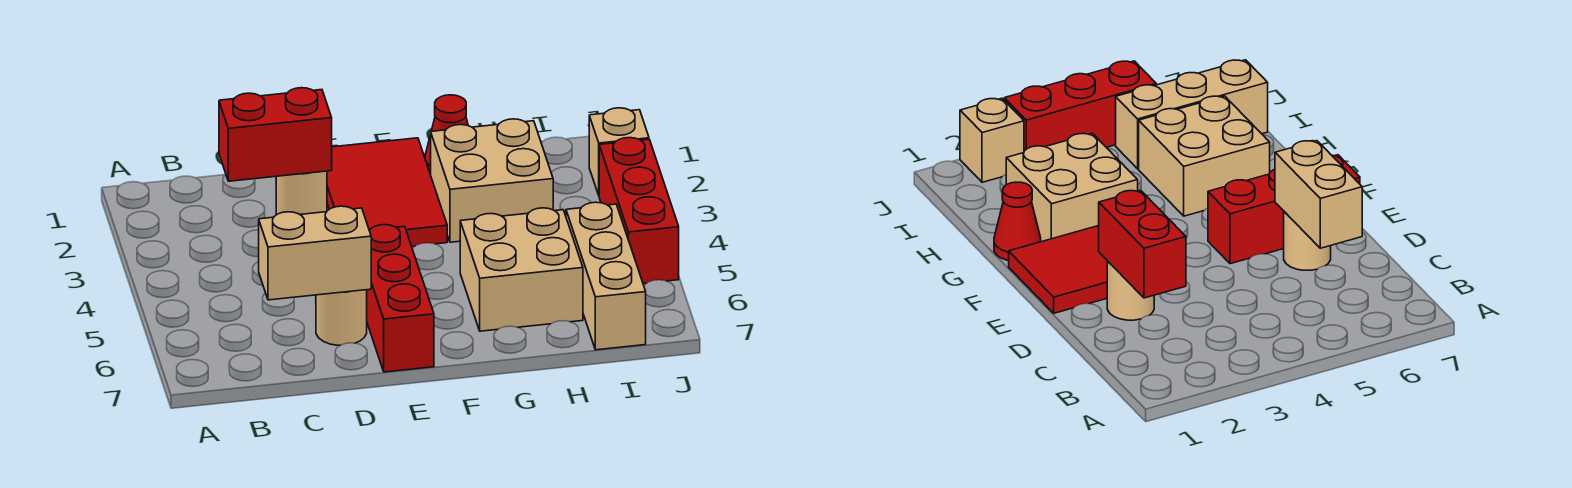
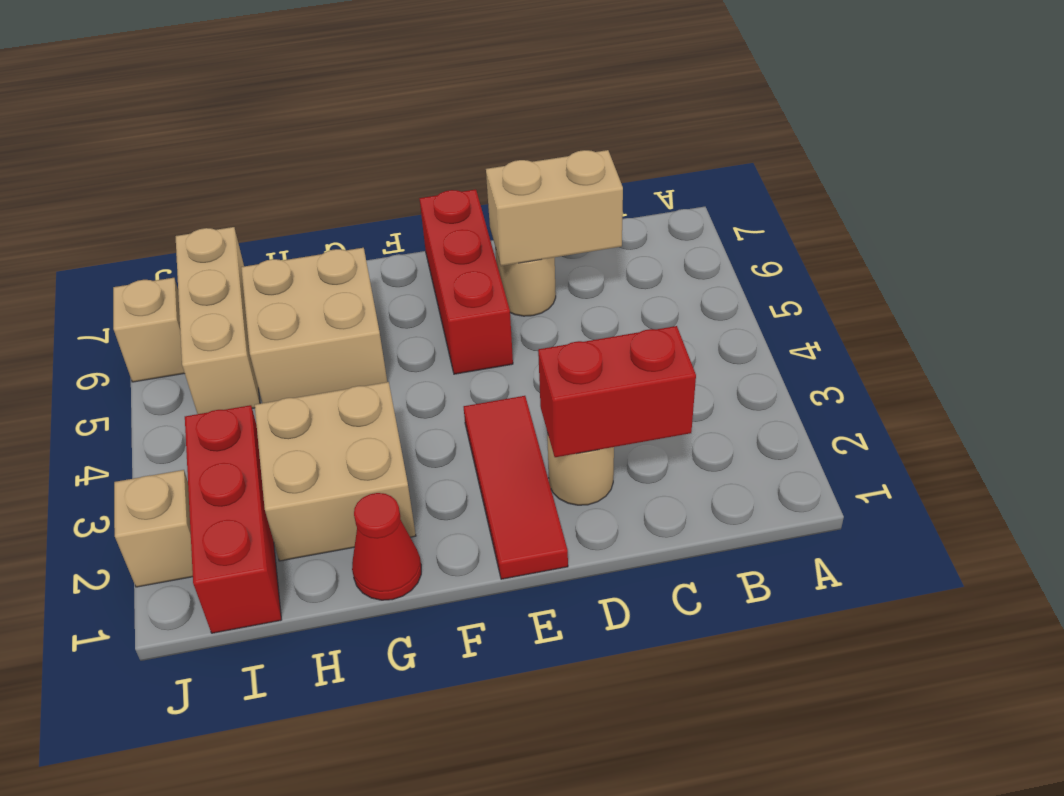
red tile E1:F3 level 1 -> red tile E1:E3 level 1
red brick J3:J5 level 1 -> red brick I1:I3 level 1
none -> tan brick J6 level 1

